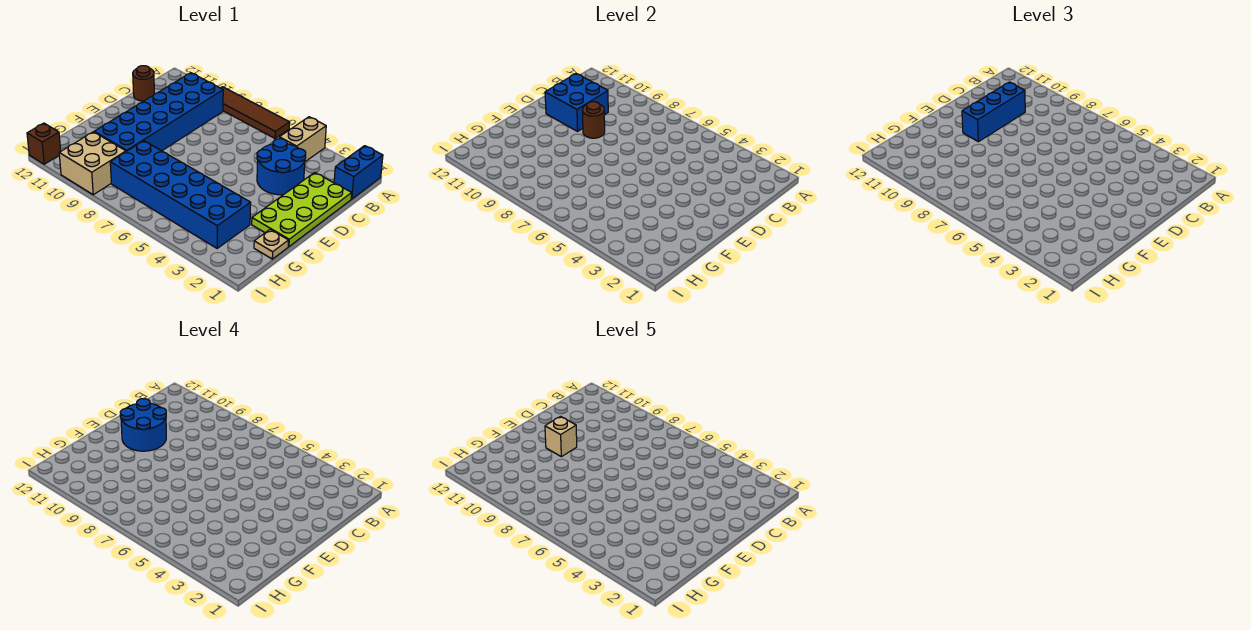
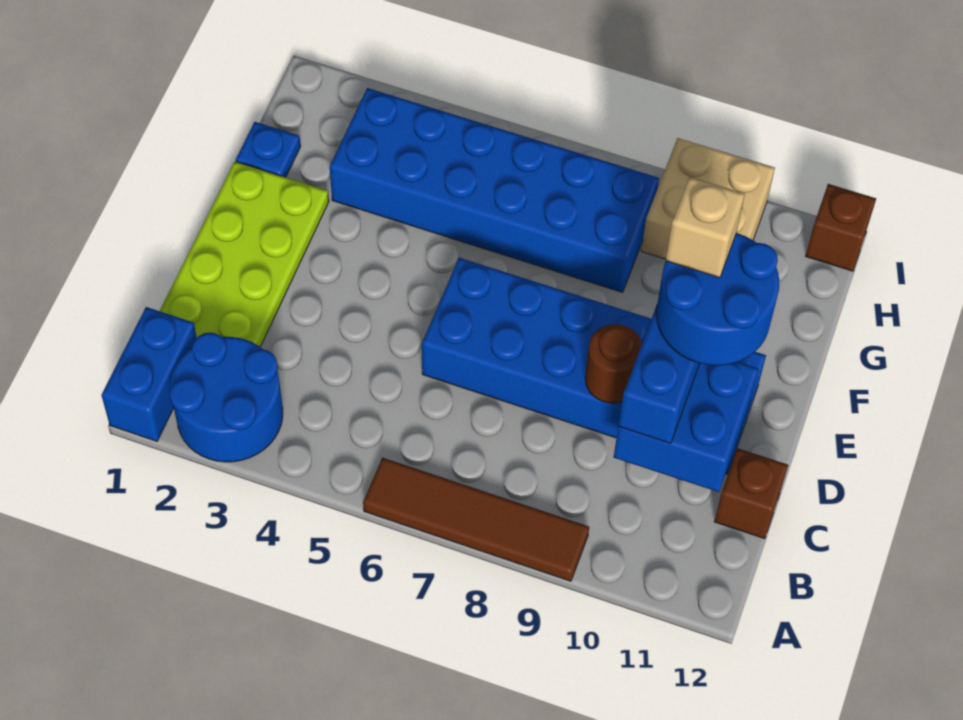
tan brick A4:B4 level 1 -> none
blue brick B9:G10 level 1 -> blue brick D6:E11 level 1
blue round brick C3:D4 level 1 -> blue round brick A2:B3 level 1
brown round brick C12 level 1 -> brown brick C12 level 1
tan plate G1 level 1 -> blue plate G1 level 1

